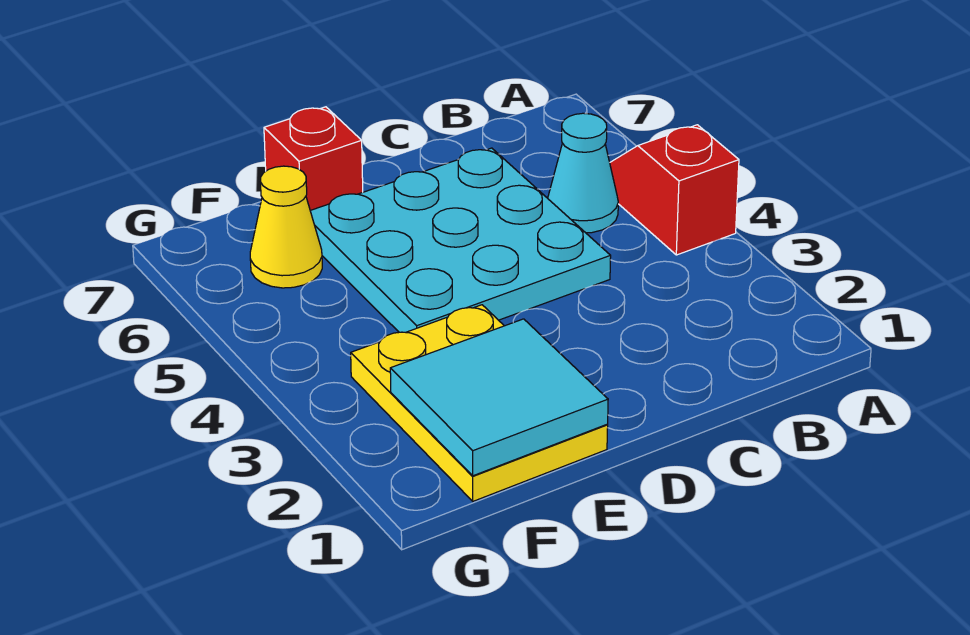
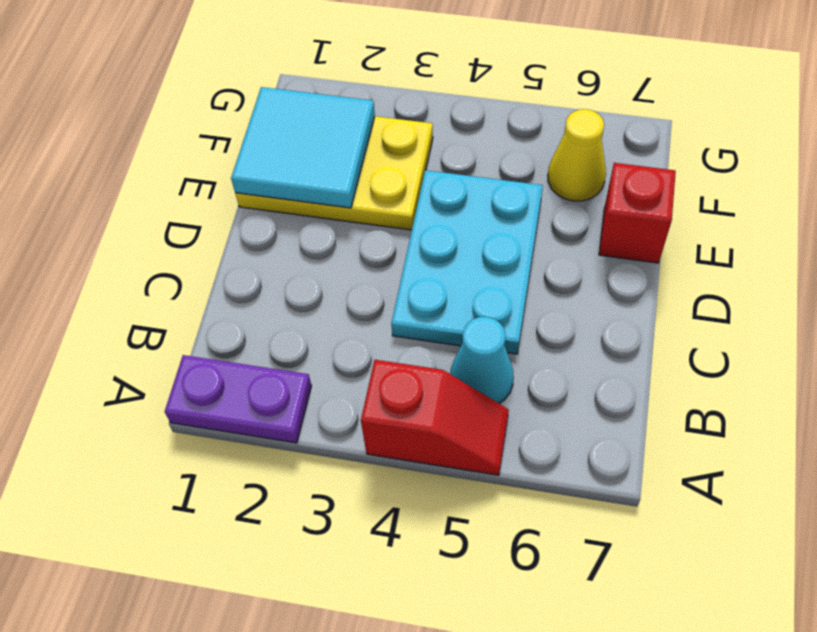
none -> purple plate A1:A2 level 1
cyan plate C4:E6 level 1 -> cyan plate C4:E5 level 1

